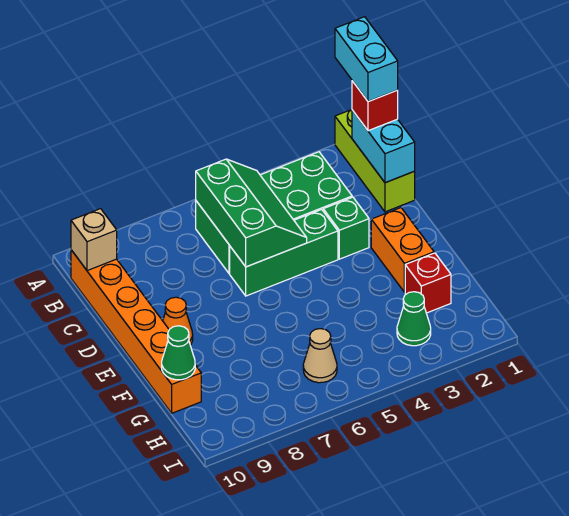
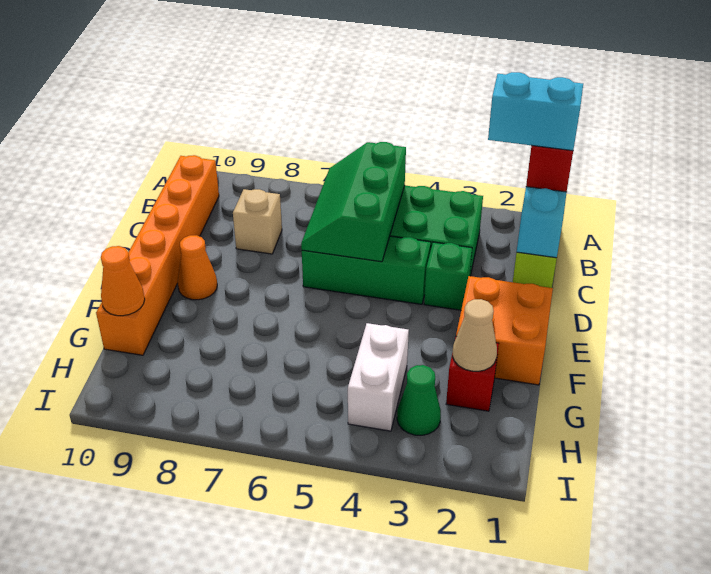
cyan brick A1:B1 level 4 -> cyan brick B1:B2 level 4
green slope B5:D6 level 2 top 6 -> green slope B5:D6 level 2 top 5
tan brick B10 level 2 -> tan brick C8 level 1
orange brick E2:F2 level 1 -> orange brick E1:F2 level 1
none -> white brick G4:H4 level 1
green cone G10 level 2 -> orange cone G10 level 2
tan cone H6 level 1 -> tan cone G2 level 2

